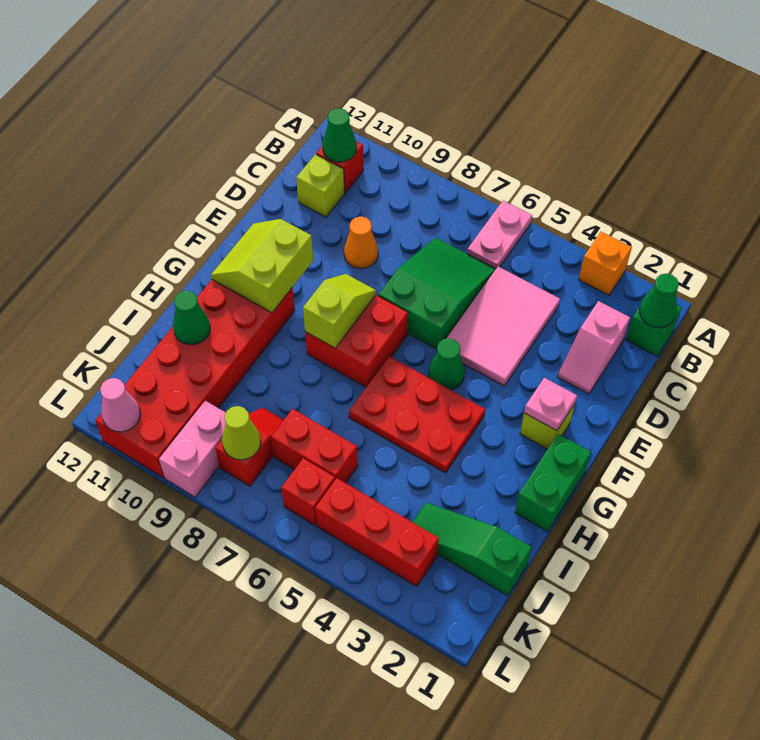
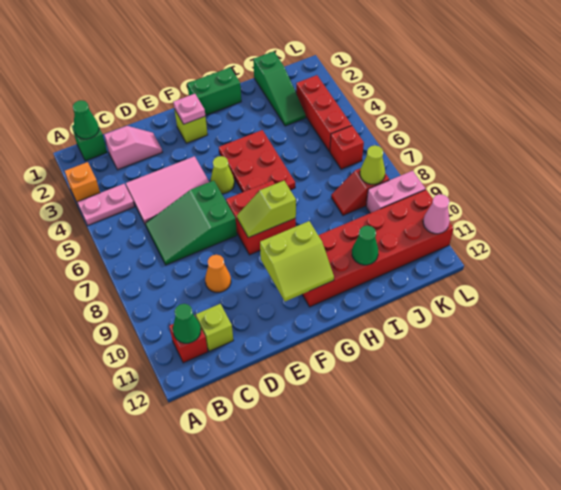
pink plate A6:B6 level 1 -> pink plate A4:B4 level 1
green cone F5 level 1 -> lime cone F5 level 1
red brick J6:J7 level 1 -> none

